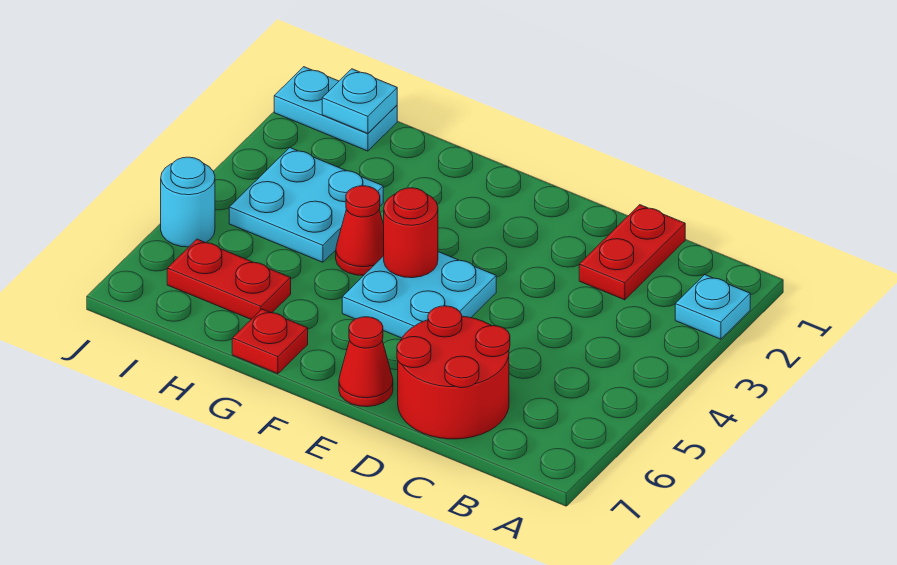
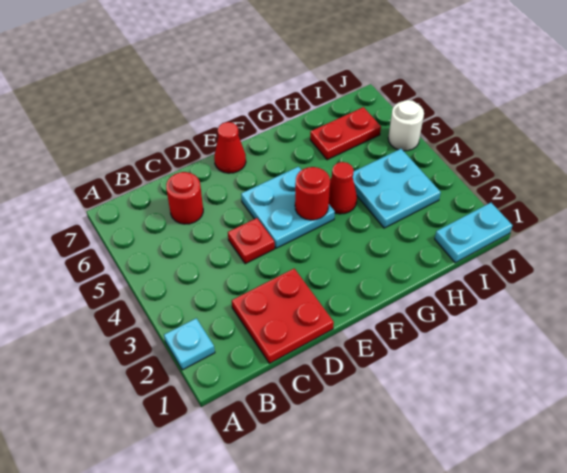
red plate C1:C2 level 1 -> red plate C1:D2 level 1
red round brick C6:D7 level 1 -> red round brick C6 level 1
red plate G7 level 1 -> red plate D4 level 1
cyan plate I1 level 2 -> none
cyan round brick J5 level 1 -> white round brick J5 level 1

